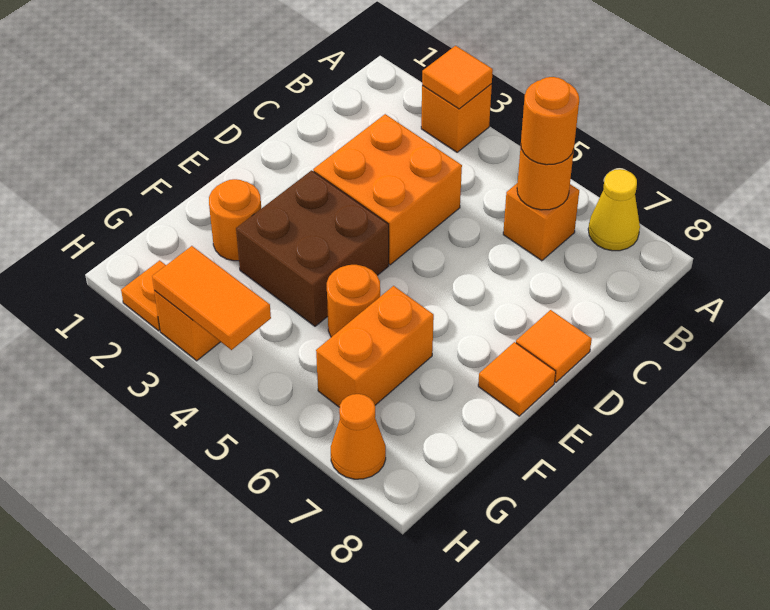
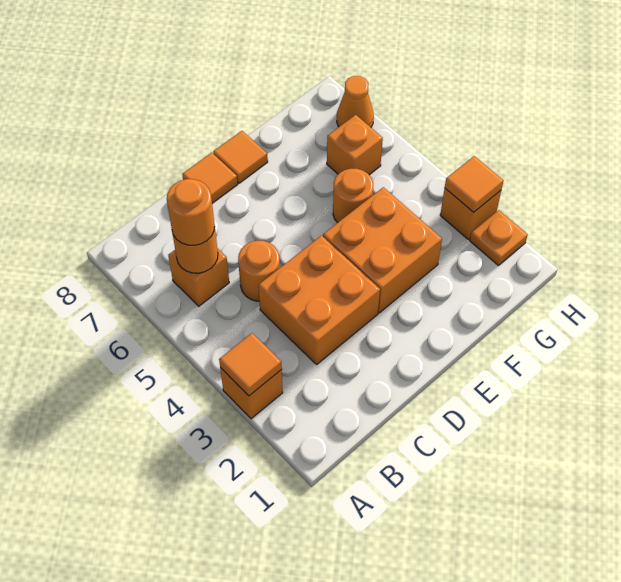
yellow cone A7 level 1 -> none
brown brick E3:F4 level 1 -> orange brick E3:F4 level 1
orange round brick F2 level 1 -> orange round brick C5 level 1
orange brick F6:G6 level 1 -> orange brick G6 level 1
orange tile H3:H4 level 2 -> orange tile H3 level 2

